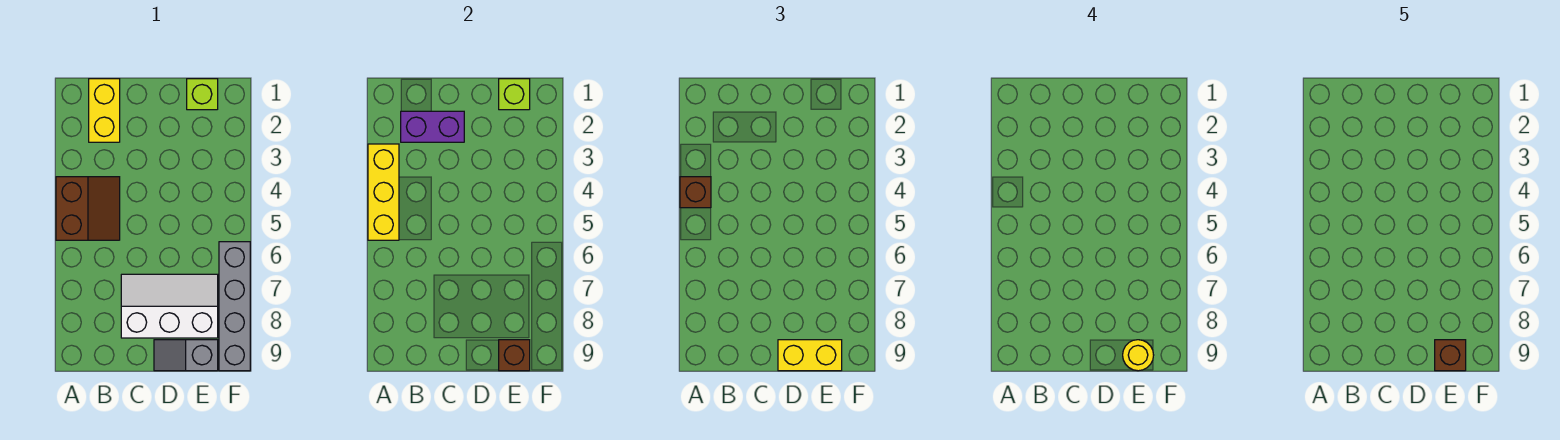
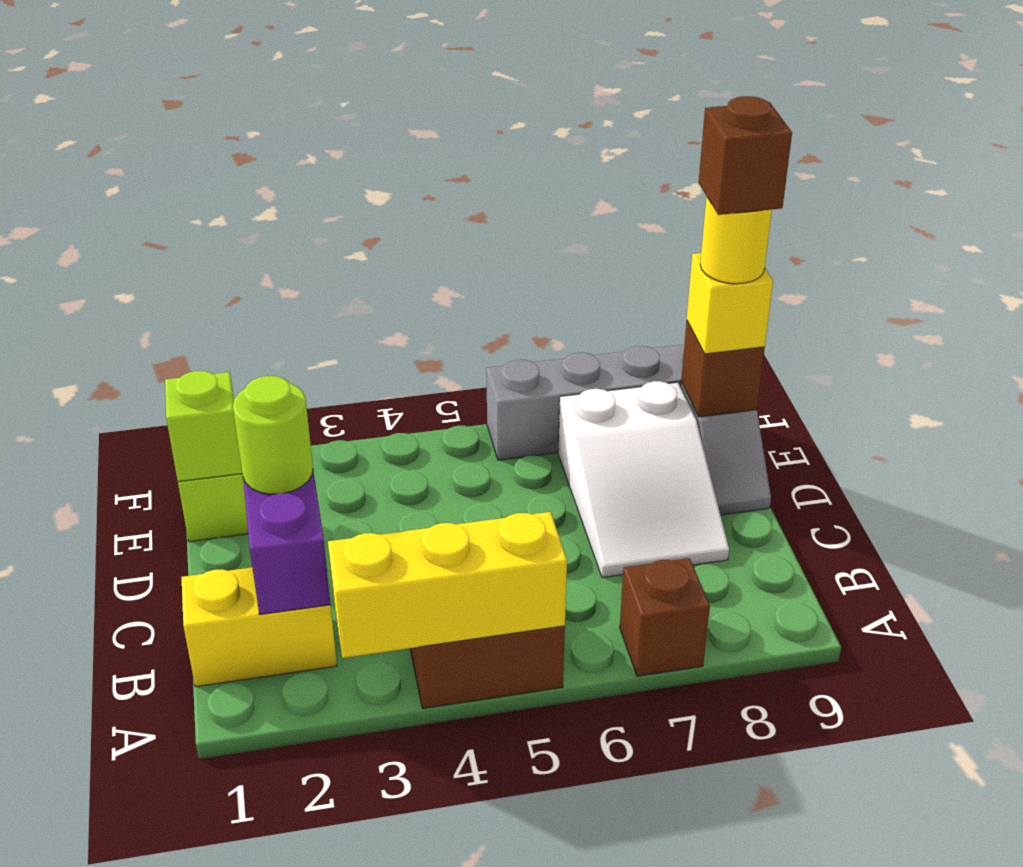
brown brick A4 level 3 -> brown brick A7 level 1
none -> lime round brick C2 level 3
white slope C7:E8 level 1 top 8 -> white slope C7:E8 level 1 top E
yellow brick D9:E9 level 3 -> yellow brick E9 level 3

